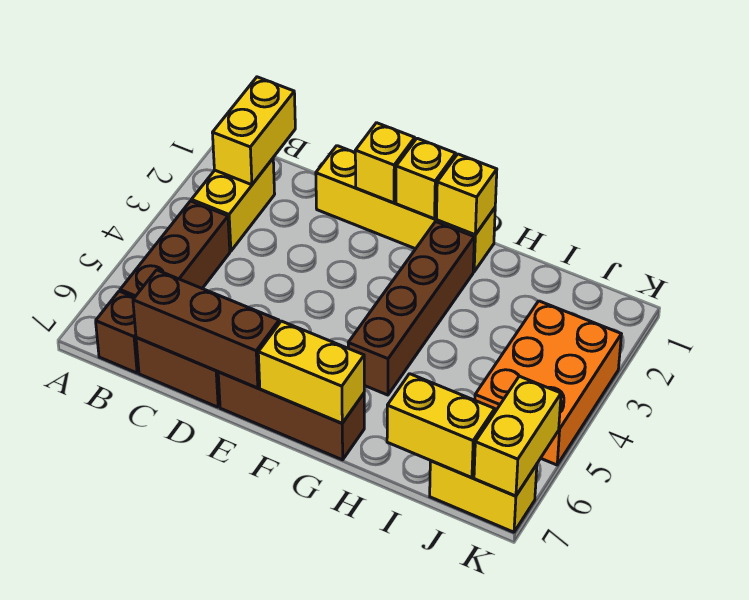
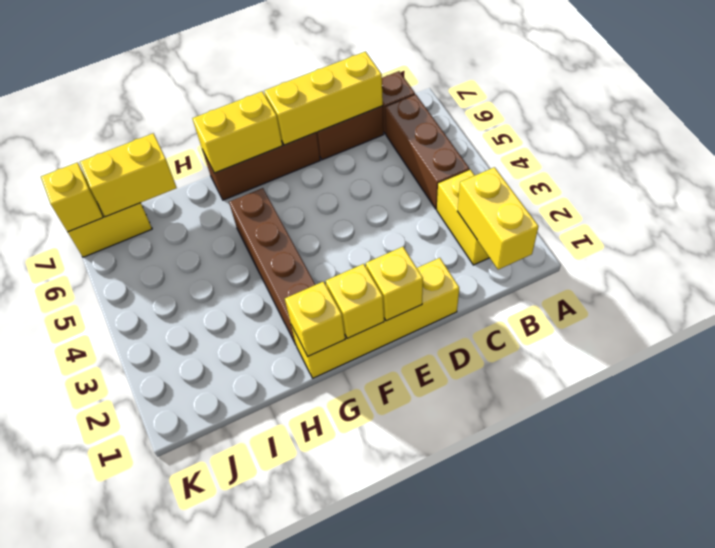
brown brick C7:E7 level 2 -> yellow brick C7:E7 level 2
orange brick J3:K5 level 1 -> none
yellow brick K6:K7 level 2 -> yellow brick K7 level 2

